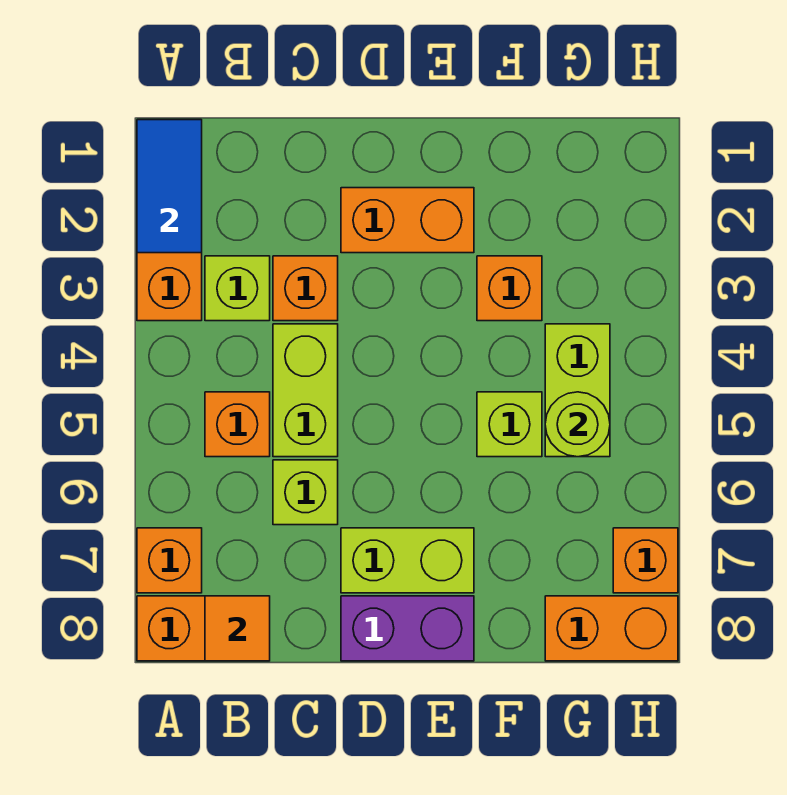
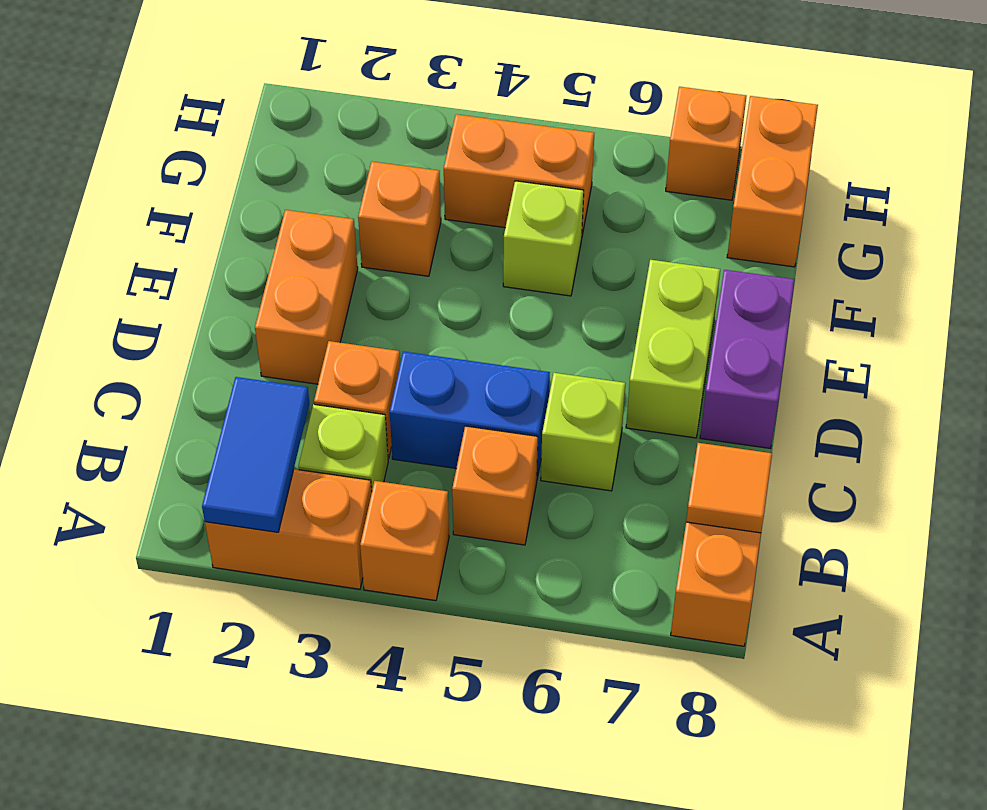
blue tile A1:A2 level 2 -> blue tile A2:B2 level 2
orange brick A7 level 1 -> orange brick A4 level 1
lime brick C4:C5 level 1 -> blue brick C4:C5 level 1
lime brick G4:G5 level 1 -> orange brick G4:G5 level 1
lime round brick G5 level 2 -> none

